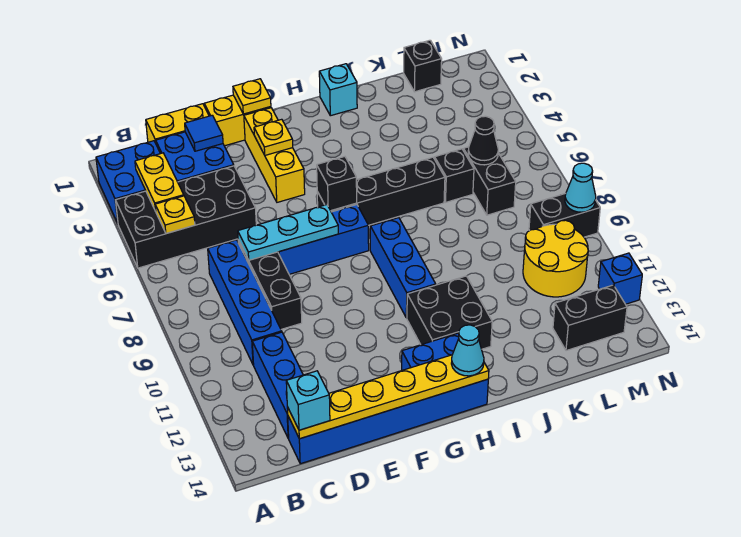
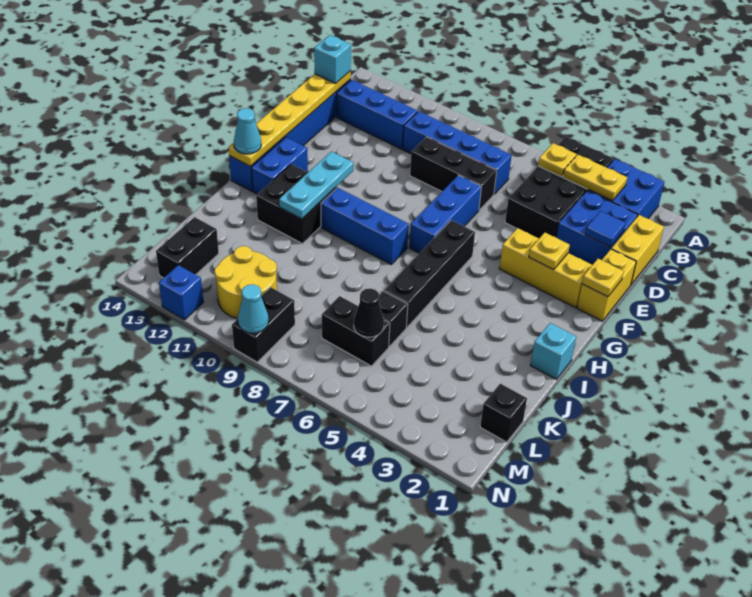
cyan plate D7:F7 level 2 -> cyan plate G11:I11 level 2
black brick G6 level 2 -> none

